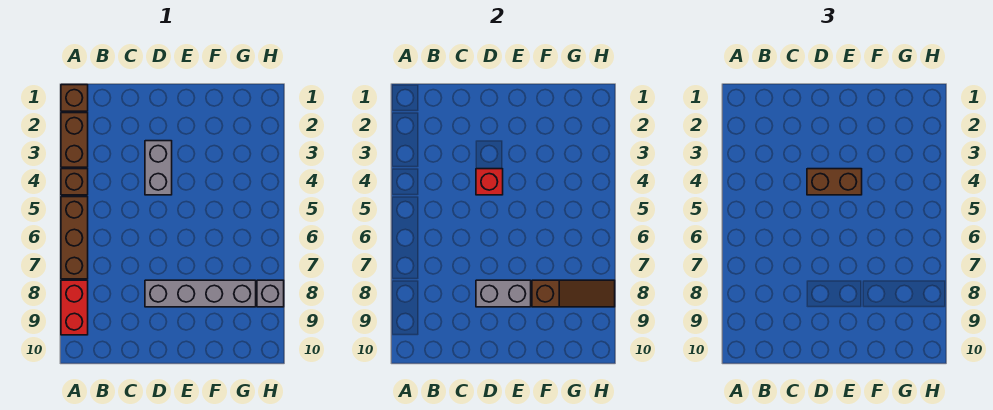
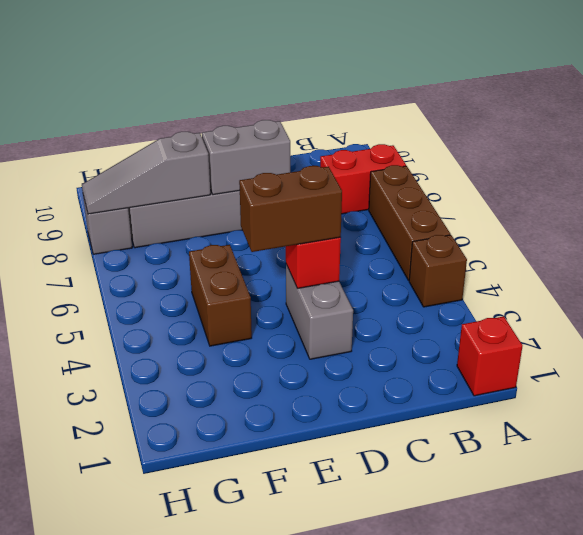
brown brick A1 level 1 -> red brick A1 level 1
brown brick A2:A3 level 1 -> brown brick F4:F5 level 1
red brick A8:A9 level 1 -> red brick A8:B8 level 1
brown slope F8:H8 level 2 top F -> grey slope F8:H8 level 2 top F

